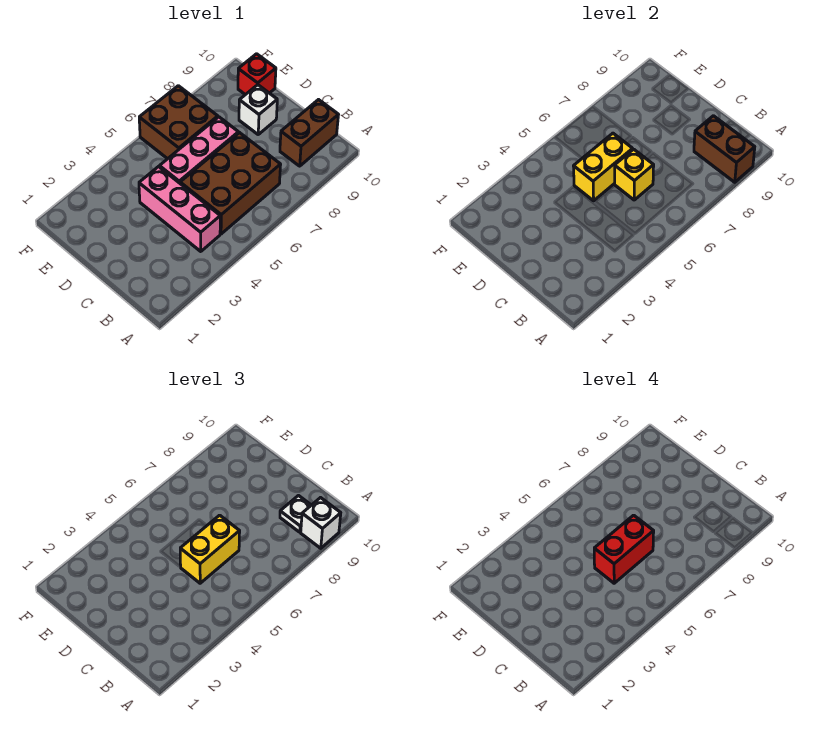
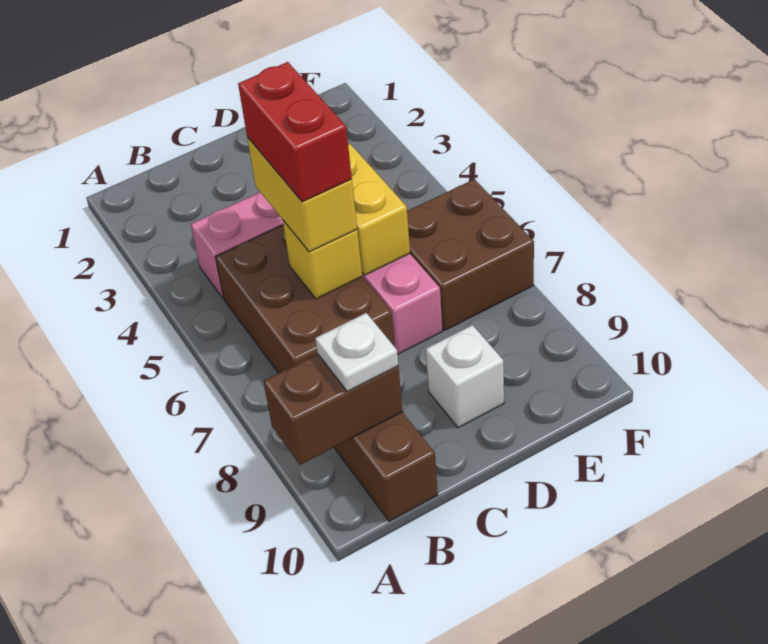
white brick A9 level 3 -> none
red brick E10 level 1 -> none

